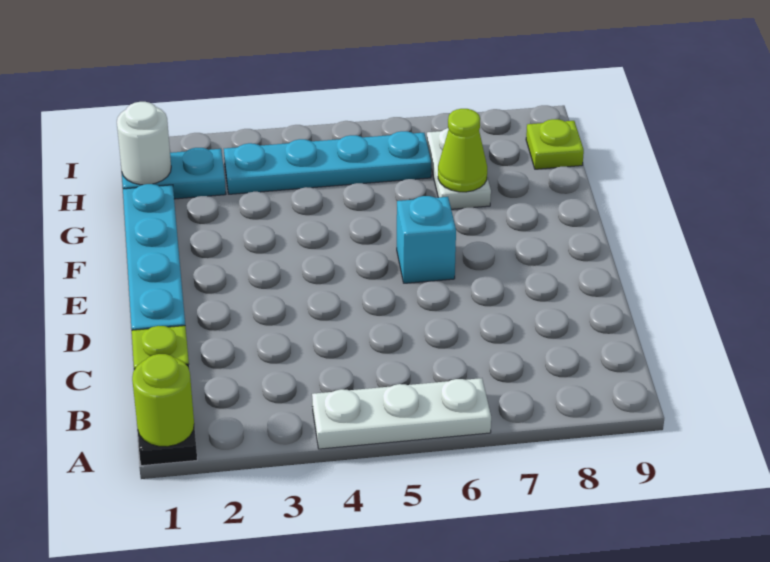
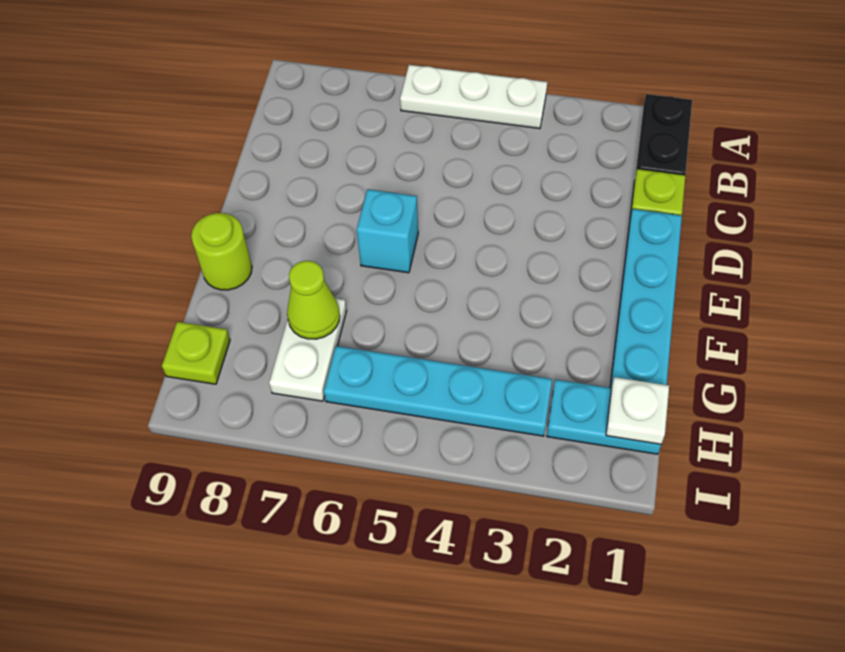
lime round brick A1 level 2 -> lime round brick F9 level 1
white round brick H1 level 2 -> white plate H1 level 2

